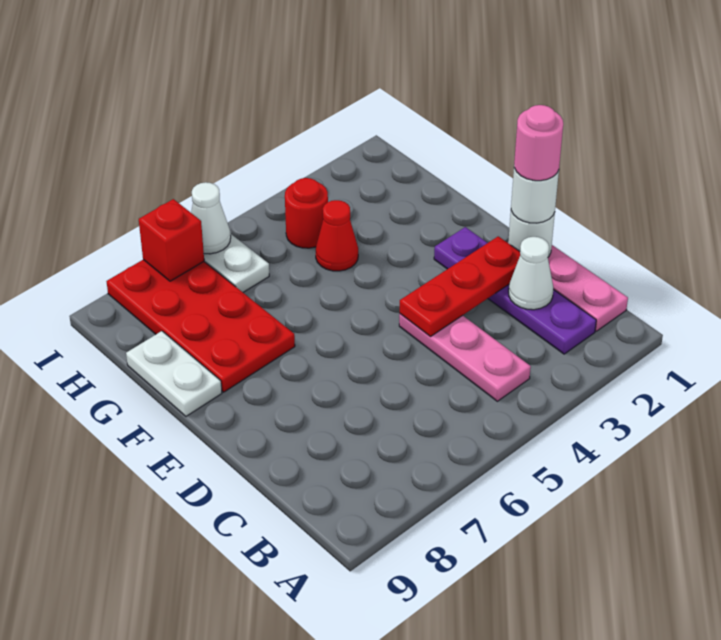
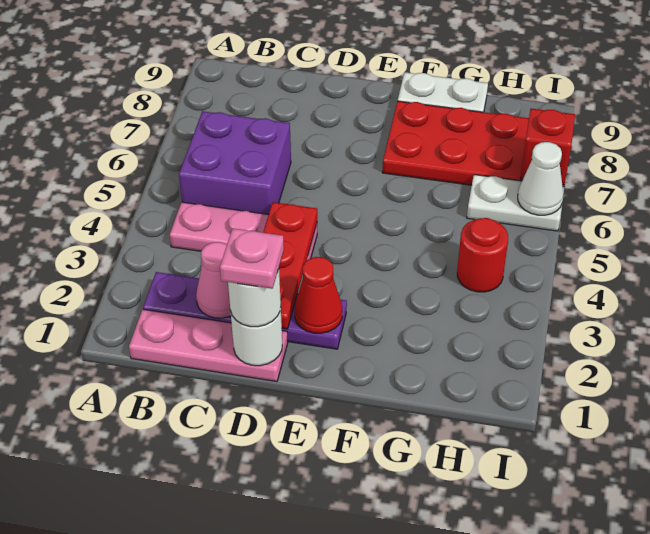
none -> purple brick B5:C6 level 1
white cone C2 level 2 -> pink cone C2 level 2
pink round brick D1 level 4 -> pink plate D1 level 4
red cone G4 level 1 -> red cone E2 level 2

